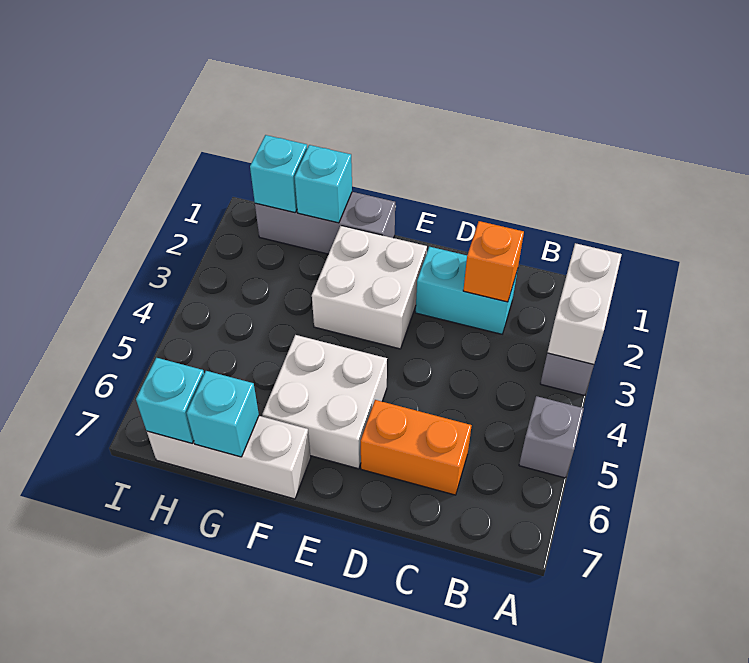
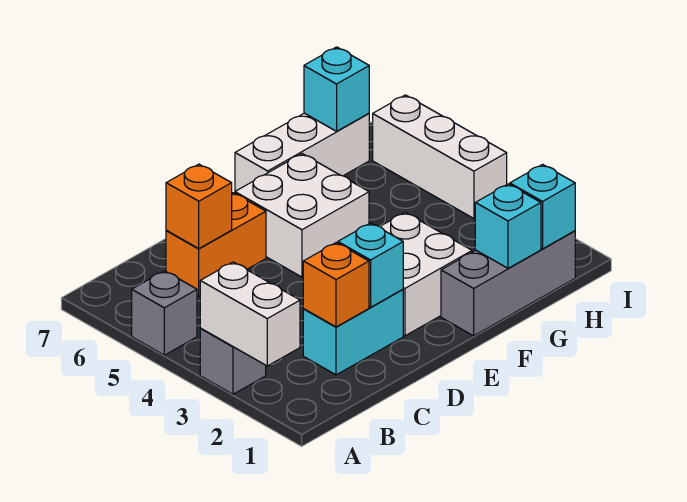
none -> orange brick C6 level 2
cyan brick G7 level 2 -> cyan brick D2 level 2
none -> white brick I4:I6 level 1

